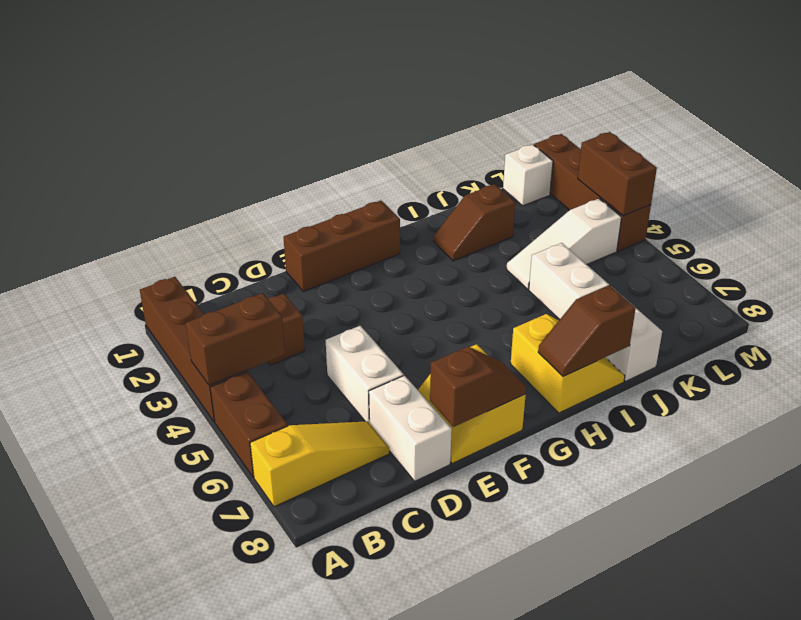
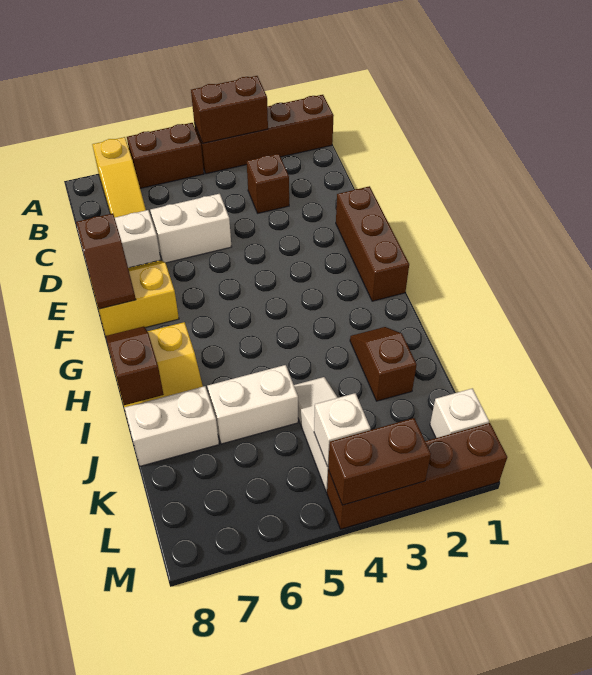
brown brick A4:B4 level 2 -> brown brick A3:A4 level 2
none -> white brick L4 level 2

